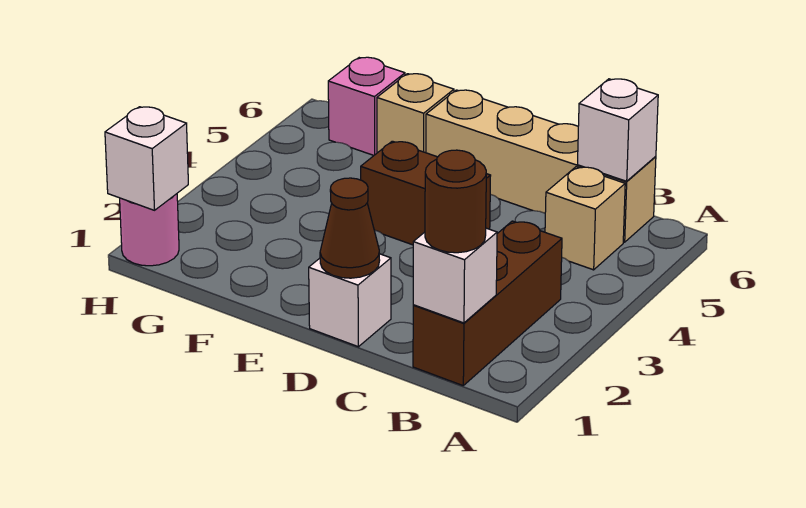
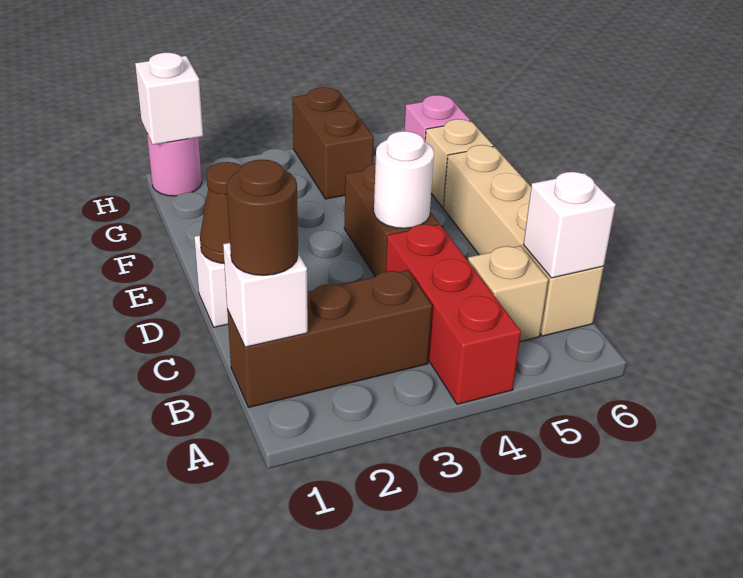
none -> red brick A4:C4 level 1
none -> white round brick D4 level 2
none -> brown brick G4:H4 level 1

